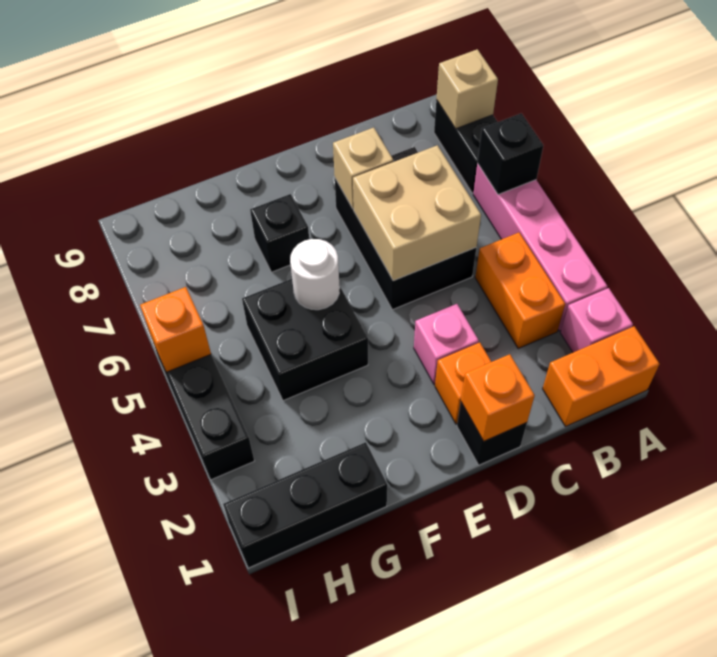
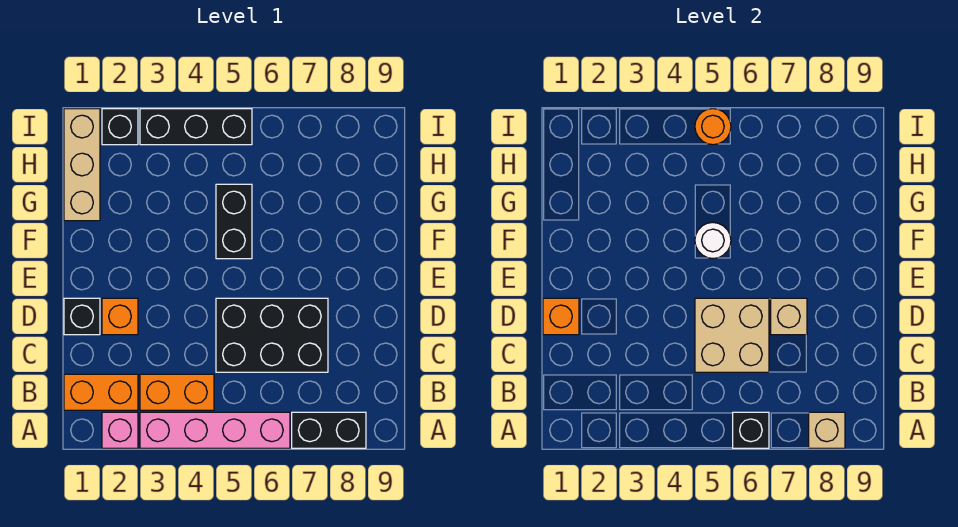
orange brick A1:B1 level 1 -> orange brick B1:B2 level 1
pink brick D3 level 1 -> none
black brick F4:G5 level 1 -> black brick F5:G5 level 1
black brick F7 level 1 -> black brick I2 level 1
black brick G1:I1 level 1 -> tan brick G1:I1 level 1
orange brick I5 level 2 -> orange round brick I5 level 2

